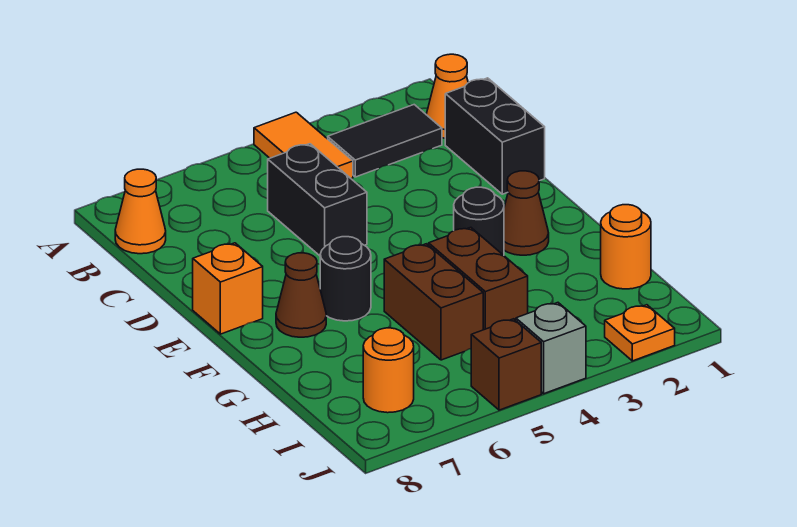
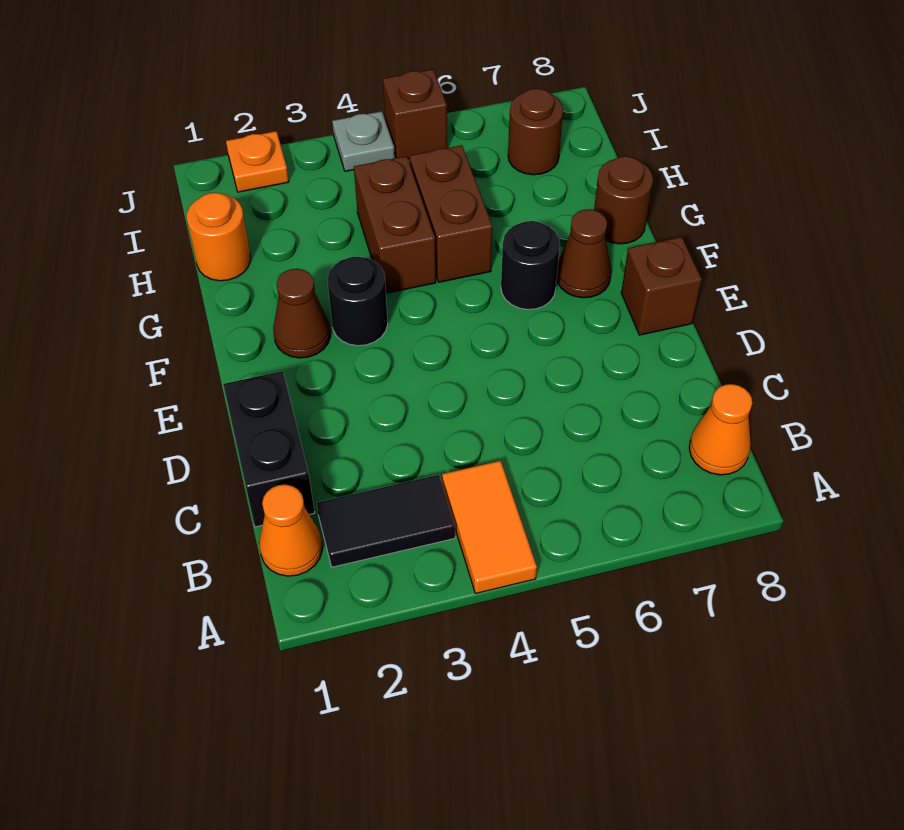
black brick C5:D5 level 1 -> none
orange brick E8 level 1 -> brown brick E8 level 1
none -> brown round brick G8 level 1
orange round brick I7 level 1 -> brown round brick I7 level 1
grey brick J4 level 1 -> grey plate J4 level 1

